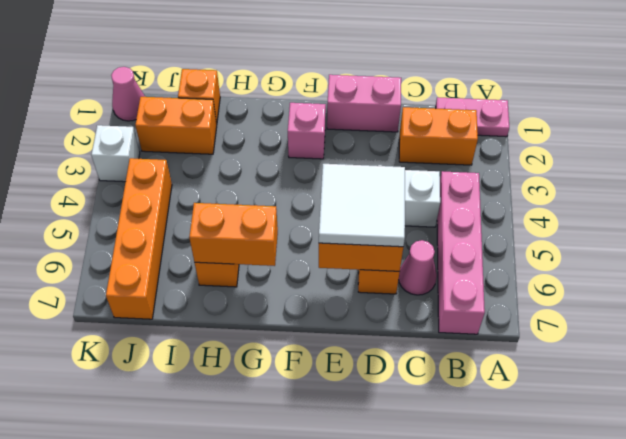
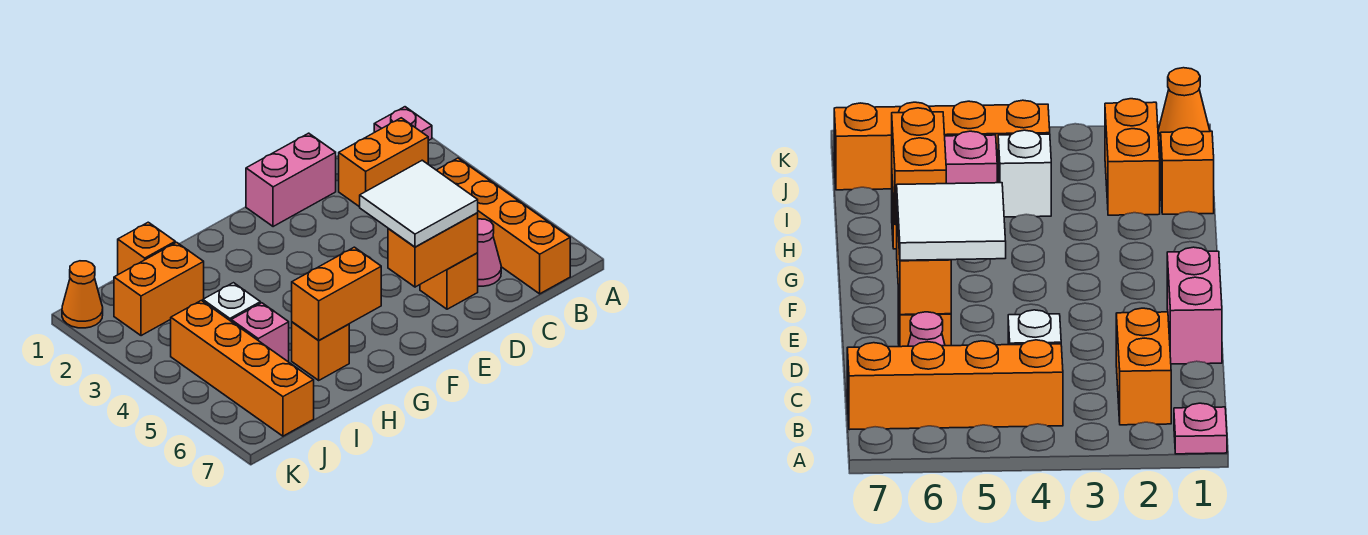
pink plate A1:B1 level 1 -> pink plate A1 level 1
pink brick B4:B7 level 1 -> orange brick B4:B7 level 1
pink brick F2 level 1 -> pink brick I5 level 1
pink cone K1 level 1 -> orange cone K1 level 1
white brick K3 level 1 -> white brick I4 level 1

